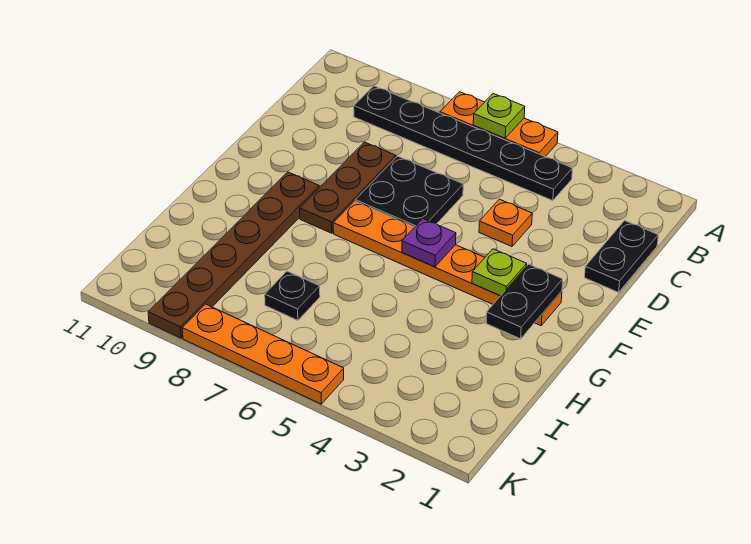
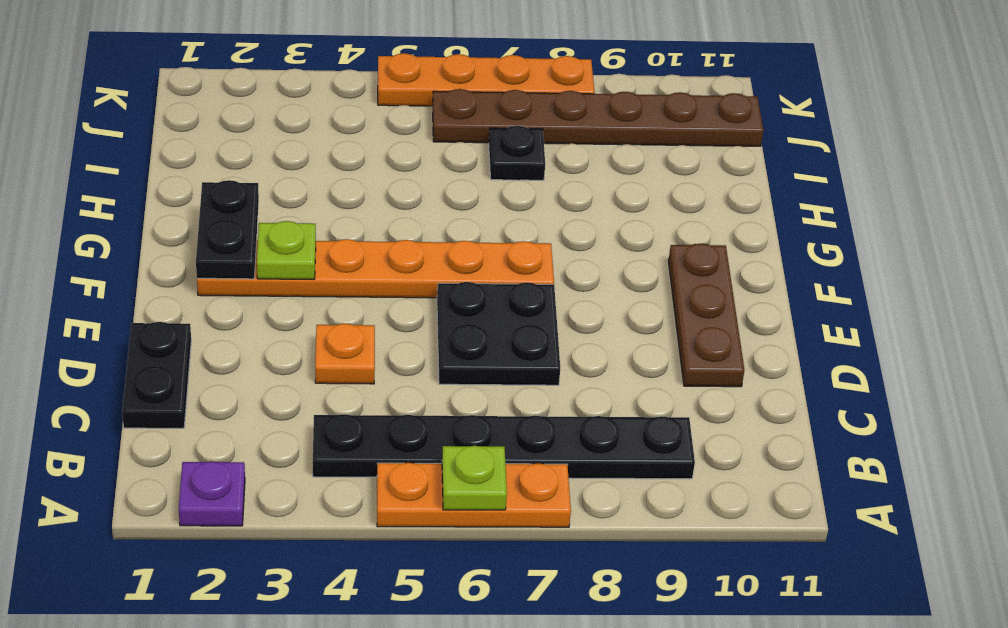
brown plate D8:F8 level 1 -> brown plate D10:F10 level 1
purple plate F5 level 2 -> purple plate A2 level 1
brown plate F9:K9 level 1 -> brown plate J6:J11 level 1

